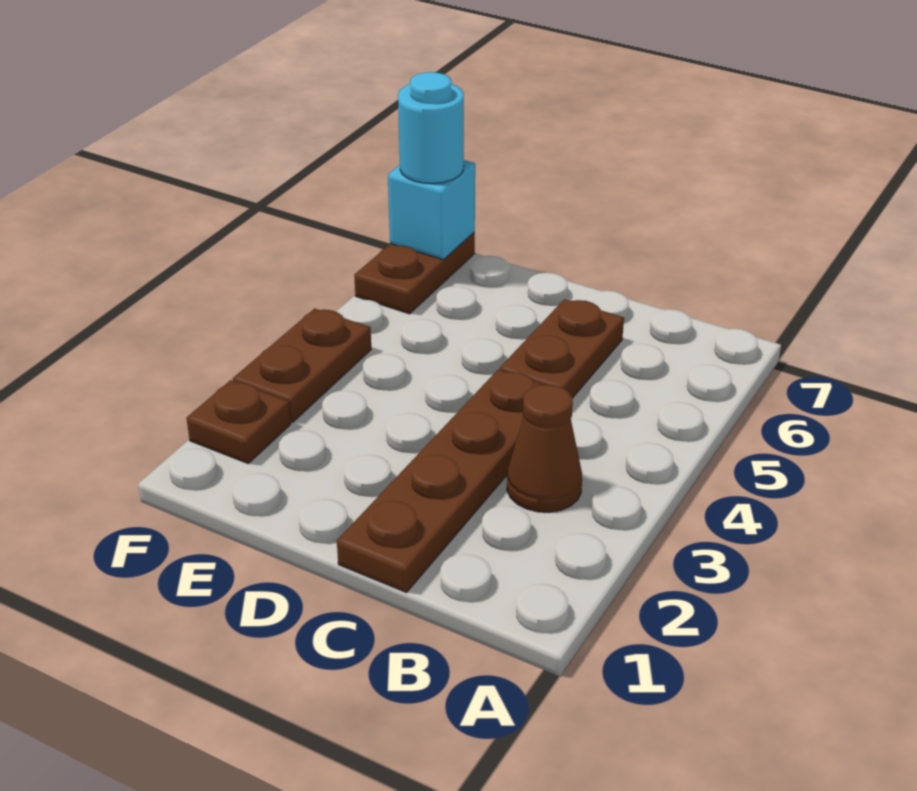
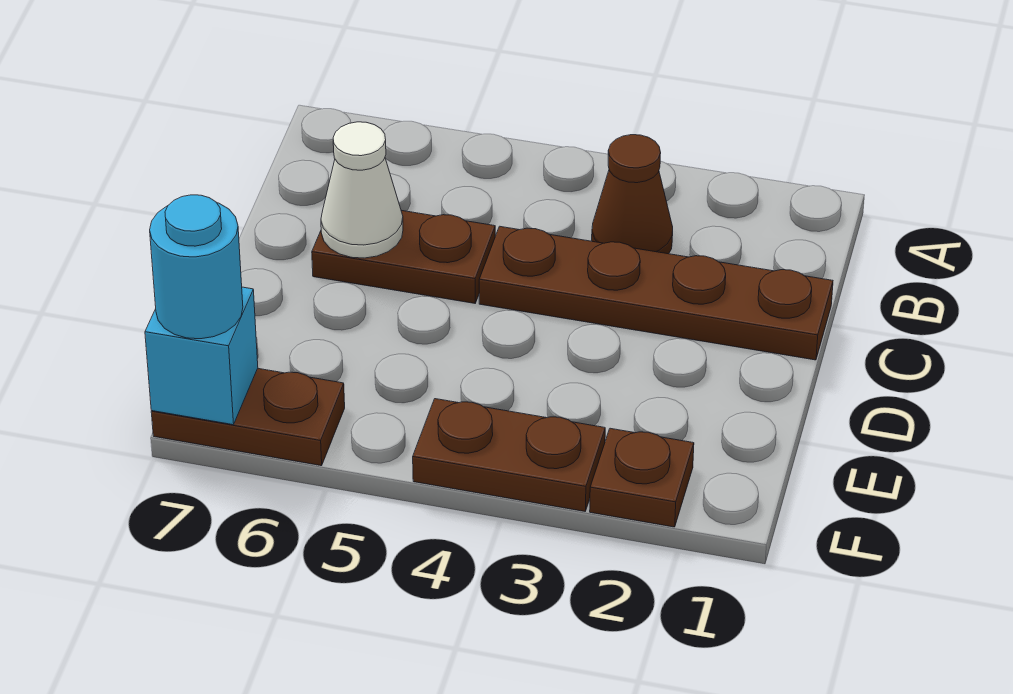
none -> white cone C6 level 2

